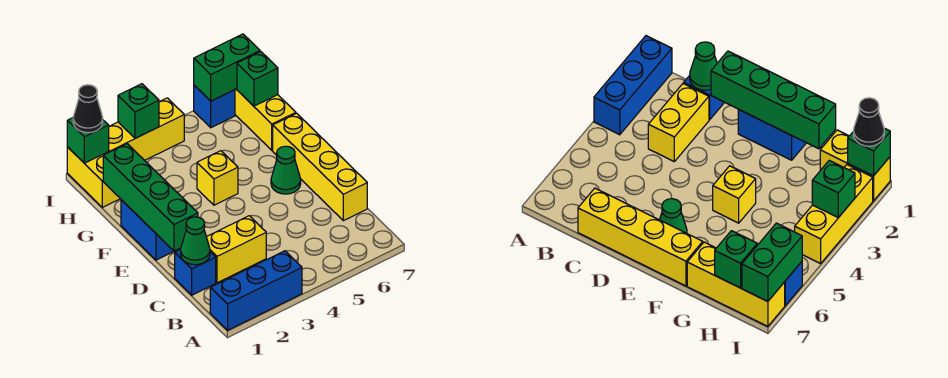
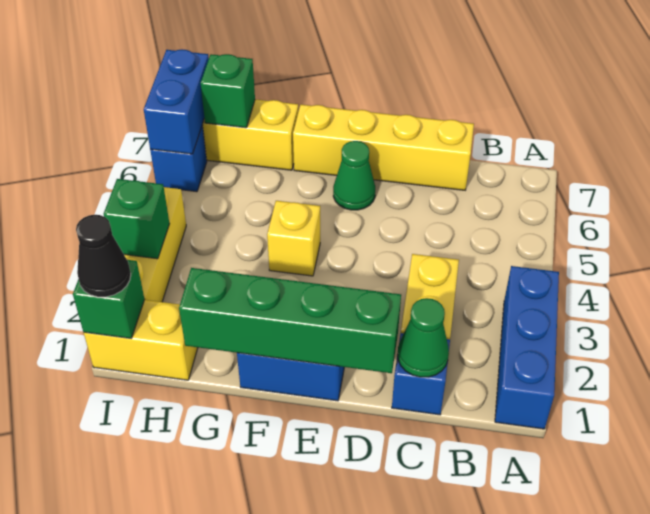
green brick I6:I7 level 2 -> blue brick I6:I7 level 2

